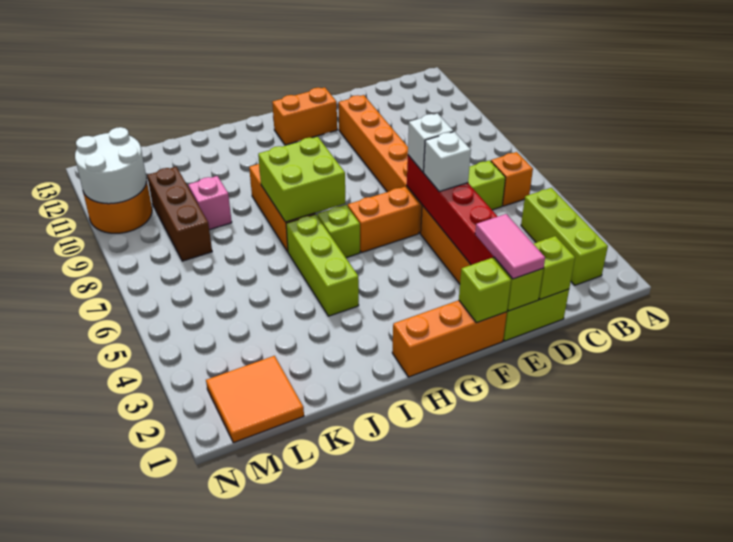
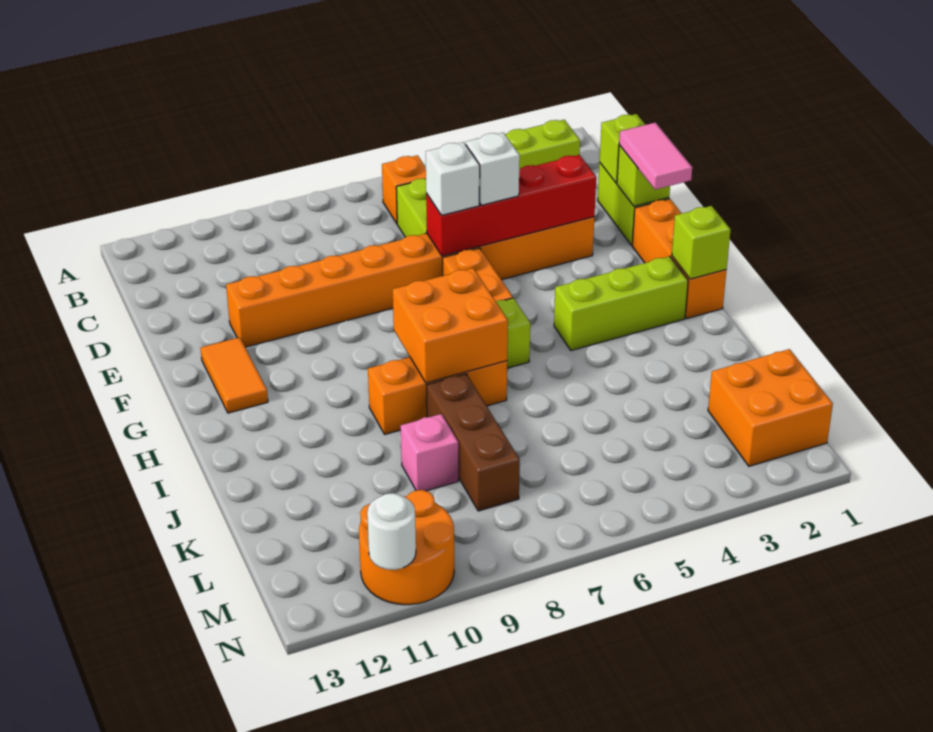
pink tile E1:E2 level 3 -> pink tile E1:F1 level 3
lime brick F1 level 2 -> lime brick H1 level 2
orange brick F12:G12 level 1 -> orange tile F12:G12 level 1
lime brick H7:I8 level 2 -> orange brick H7:I8 level 2
lime brick I4:I6 level 1 -> lime brick H2:H4 level 1
orange tile L1:M2 level 1 -> orange brick L1:M2 level 1
brown brick L8:L10 level 1 -> brown brick J8:L8 level 1
white round brick M10:N11 level 2 -> white round brick N11 level 2

